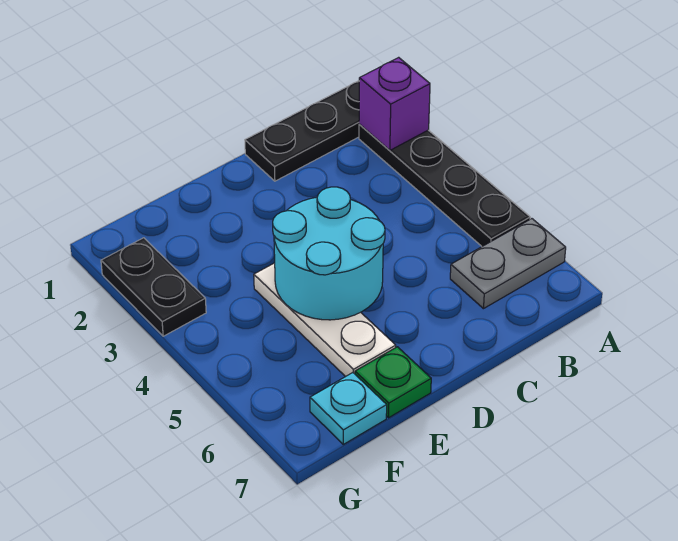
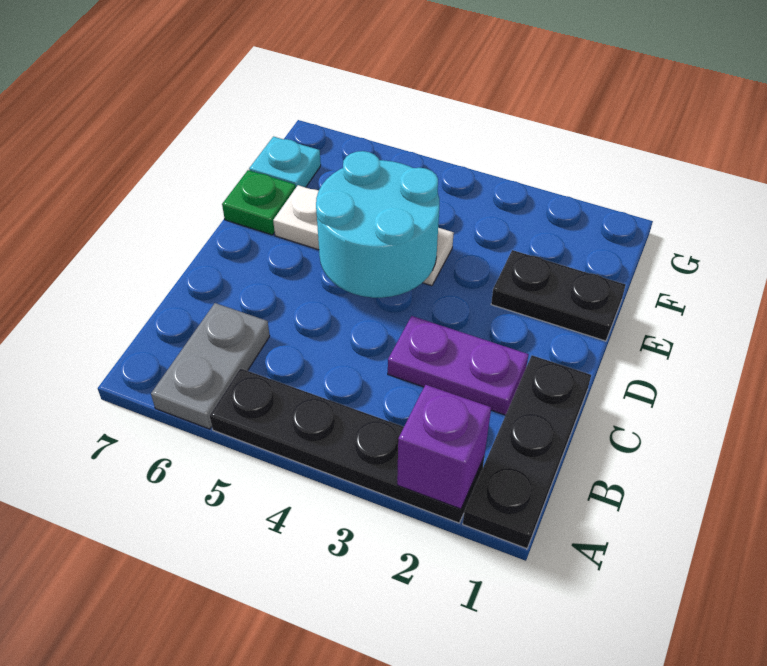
none -> purple plate C2:C3 level 1
black plate G2:G3 level 1 -> black plate E1:E2 level 1

